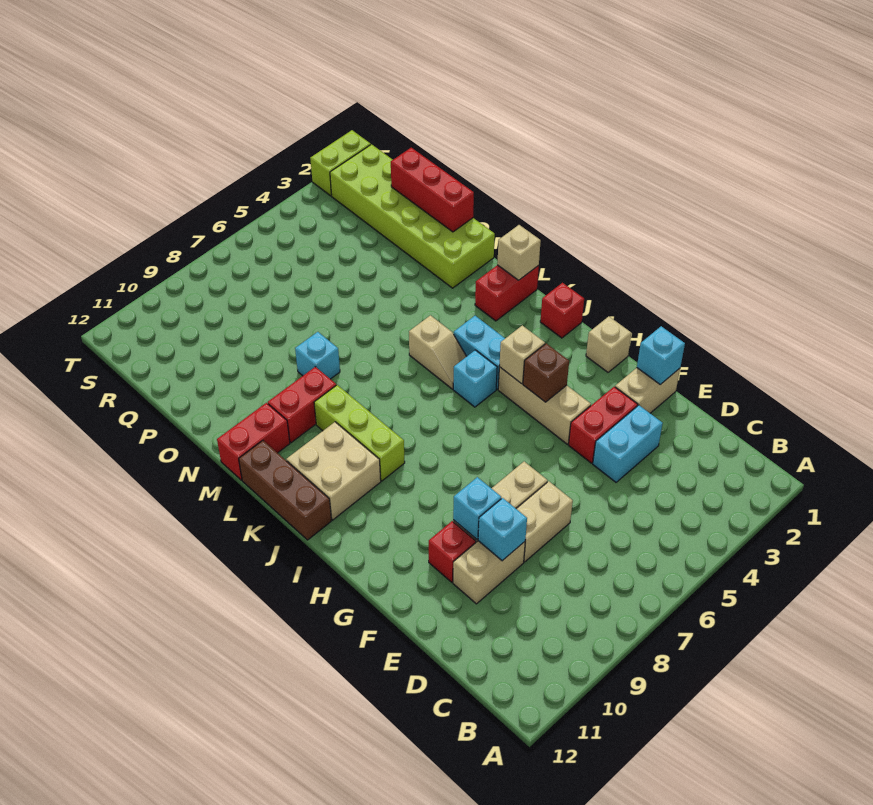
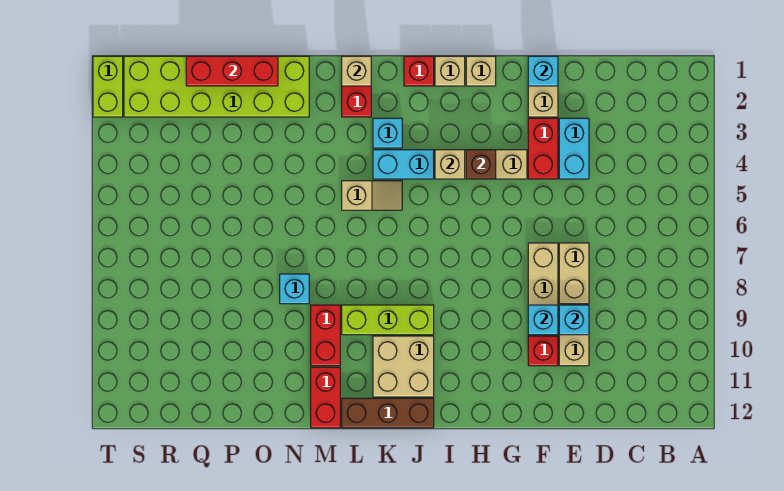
none -> tan brick I1 level 1
cyan brick J5 level 1 -> cyan brick K3 level 1

